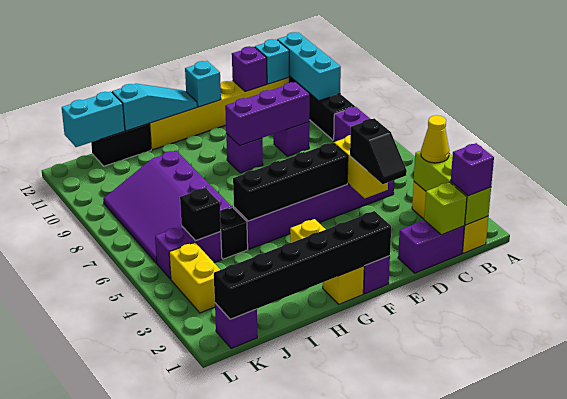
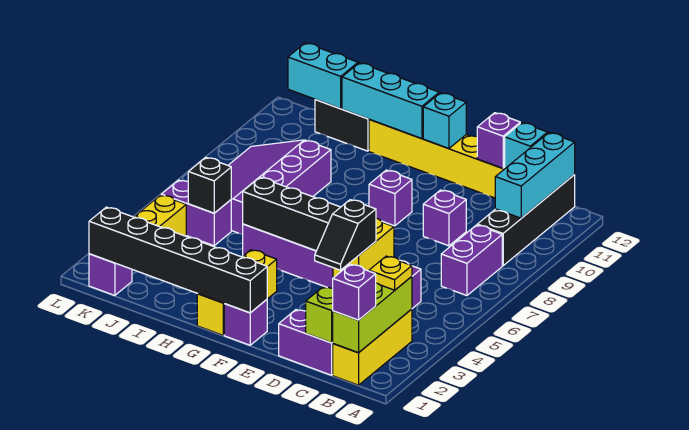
yellow cone B3 level 3 -> yellow plate B3 level 3
purple brick D9:F9 level 2 -> none
cyan slope G12:I12 level 2 top I -> cyan brick G12:I12 level 2
black brick I5 level 1 -> none

